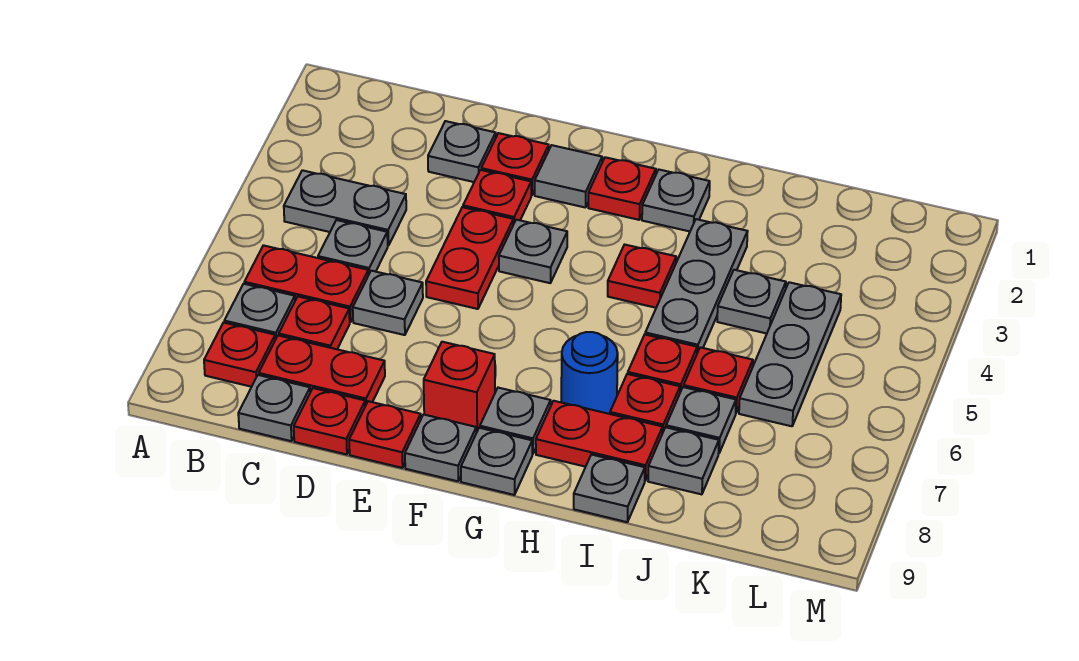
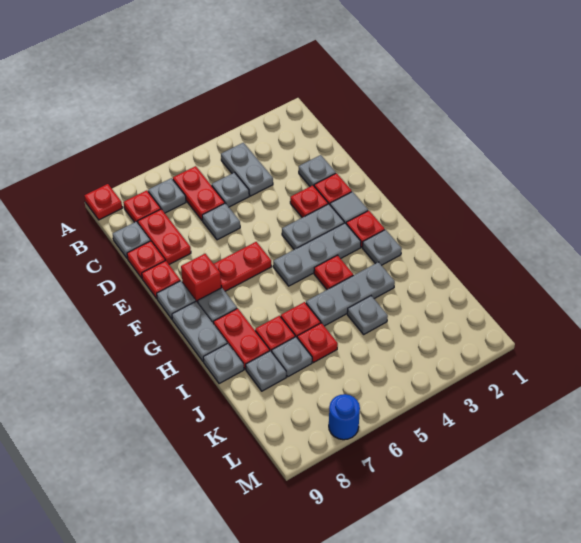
red plate C7 level 1 -> red plate A9 level 1
red plate E4:E5 level 1 -> red plate F6:F7 level 1
grey plate F4 level 1 -> grey plate F3:F4 level 1
grey plate G9 level 1 -> grey plate G9:H9 level 1
blue round brick H7 level 1 -> blue round brick M7 level 1
grey plate K4:K6 level 1 -> grey plate G3:G5 level 1

